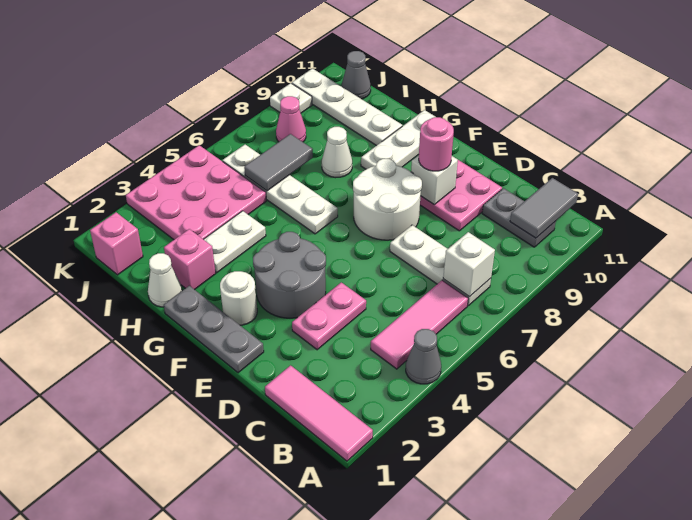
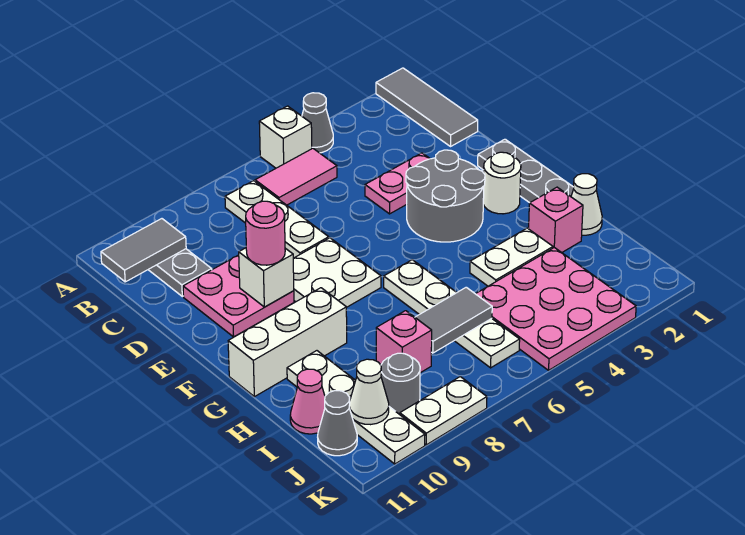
pink tile A1:C1 level 1 -> grey tile A1:C1 level 1
pink tile B4:B6 level 1 -> pink tile B5:B6 level 1
white brick B7 level 2 -> white brick A5 level 1
white round brick E7:F8 level 1 -> white plate E7:F8 level 1
white plate G9:G11 level 1 -> white brick G9:G11 level 1
white cone H8 level 1 -> white cone J10 level 2
pink brick J1 level 1 -> pink brick I8 level 1
pink cone J8 level 1 -> pink cone I11 level 1
none -> grey round brick J9 level 1
white plate K9 level 1 -> white plate K8:K9 level 1

